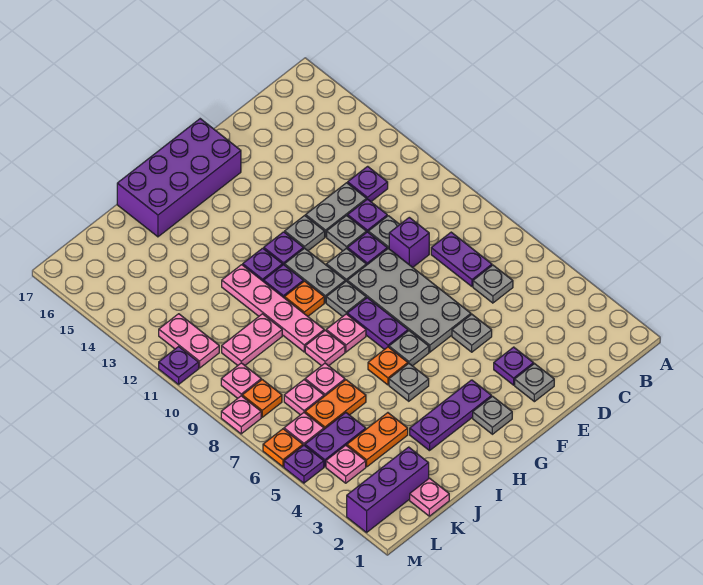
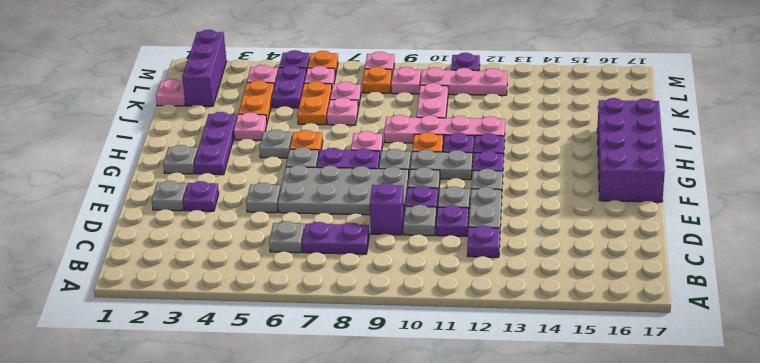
pink plate I8 level 1 -> pink plate I4 level 1
pink plate L11:L12 level 1 -> pink plate L10:L12 level 1

